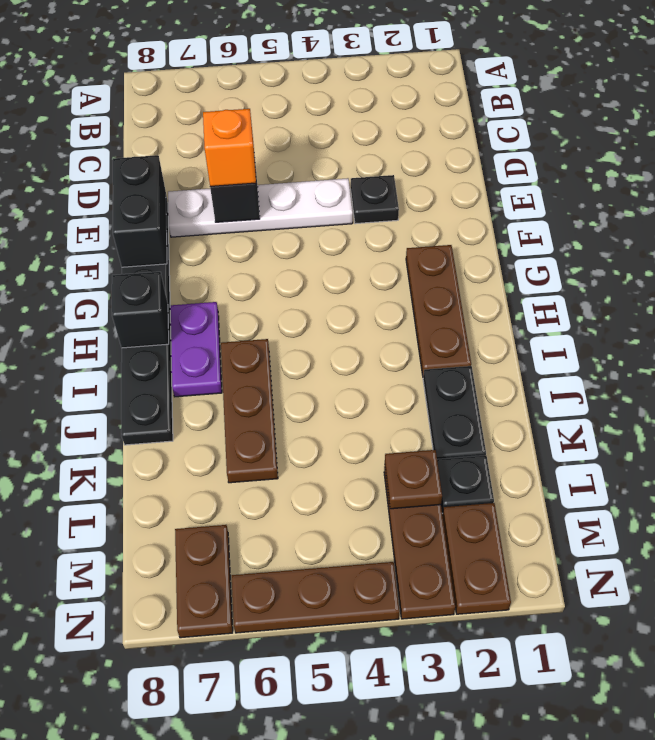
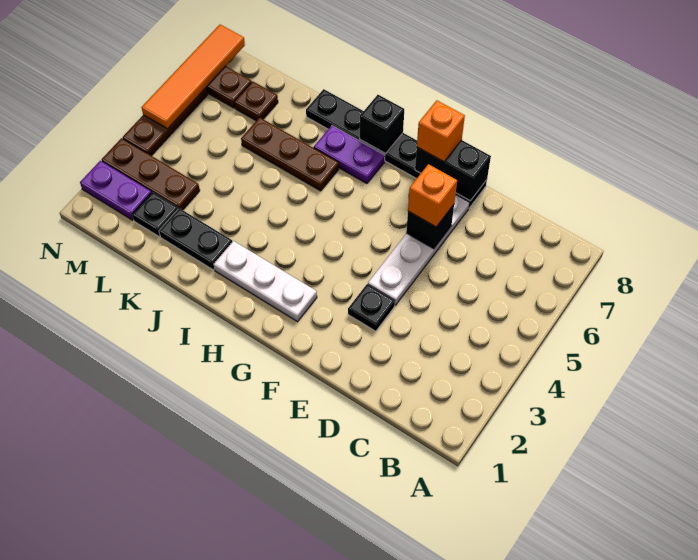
none -> orange brick F8 level 3
brown plate G2:I2 level 1 -> white plate G2:I2 level 1
brown plate L3 level 2 -> brown plate L7 level 1
brown plate M2:N2 level 1 -> purple plate M2:N2 level 1
none -> orange tile N5:N8 level 2

